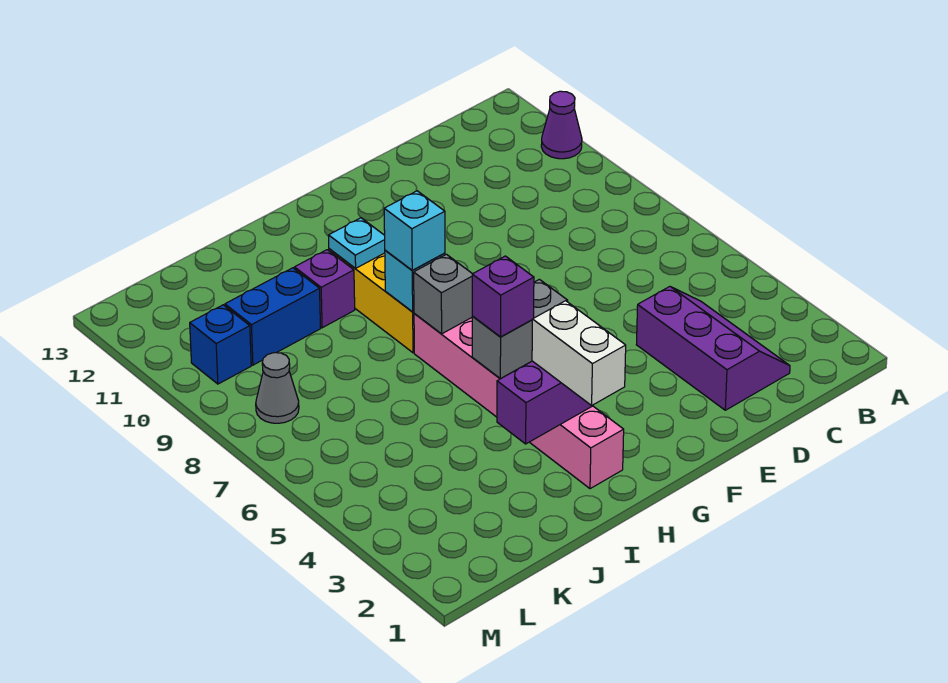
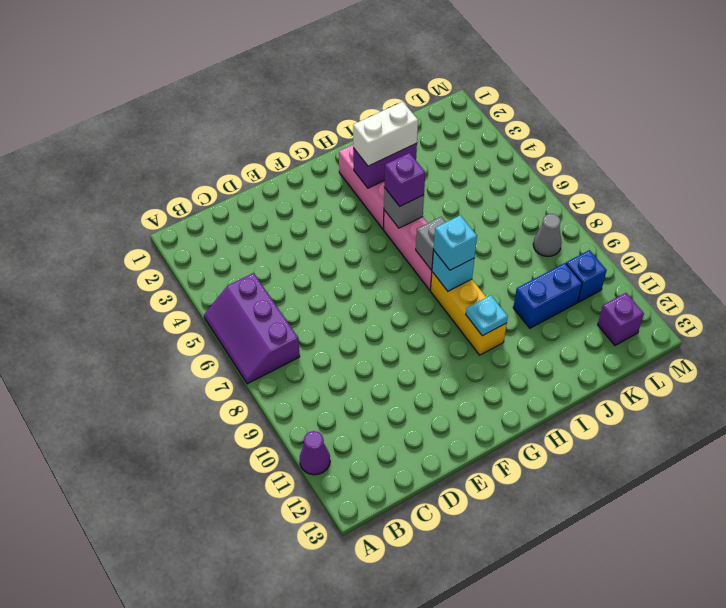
purple slope C2:D4 level 1 top D -> purple slope A5:B7 level 1 top B
grey brick G5:H5 level 2 -> grey brick H5 level 2
white brick H2:H3 level 3 -> white brick H3:I3 level 3
purple brick I10 level 1 -> purple brick L12 level 1

